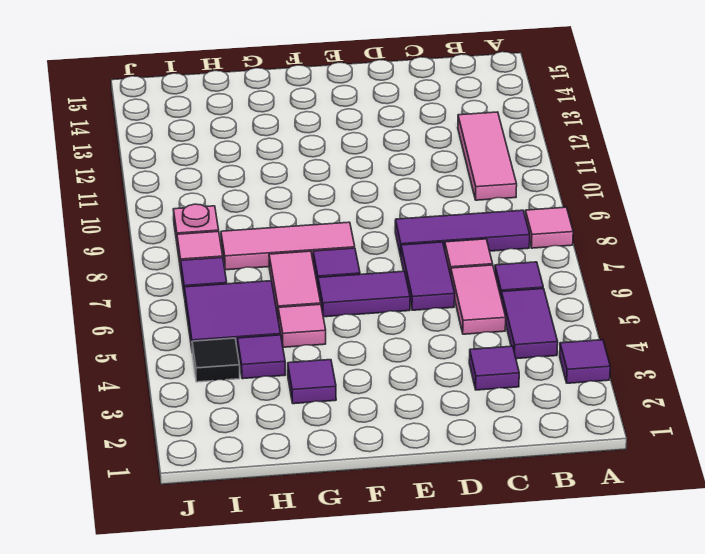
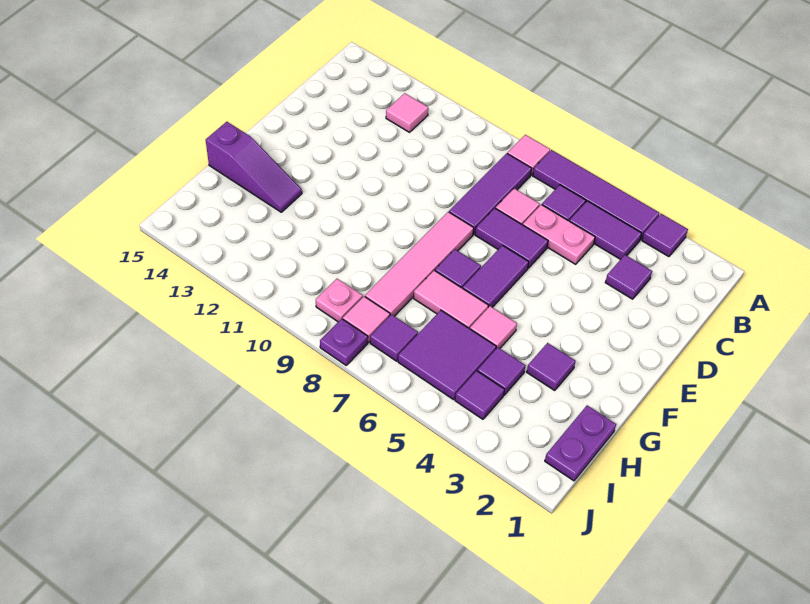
none -> purple tile A4:A7 level 1
pink tile B10:B12 level 1 -> pink tile B12 level 1
pink tile C5:C6 level 1 -> pink plate C5:C6 level 1
pink tile F8:H8 level 1 -> pink tile E8:H8 level 1
none -> purple slope G13:G15 level 1 top 15
none -> purple plate H1:I1 level 1
black tile I4 level 1 -> purple tile I4 level 1
none -> purple plate J8 level 1

